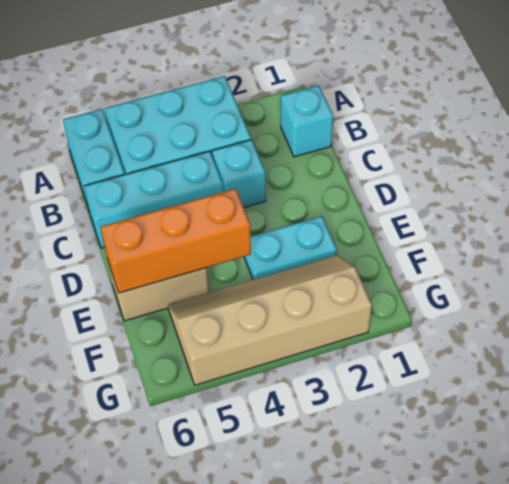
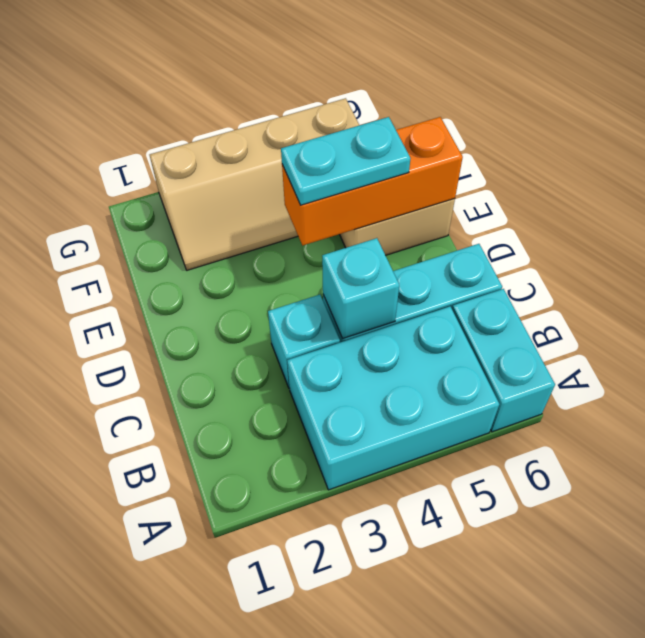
cyan brick B1 level 1 -> cyan brick C4 level 2
cyan plate E2:E3 level 1 -> cyan plate E4:E5 level 3

